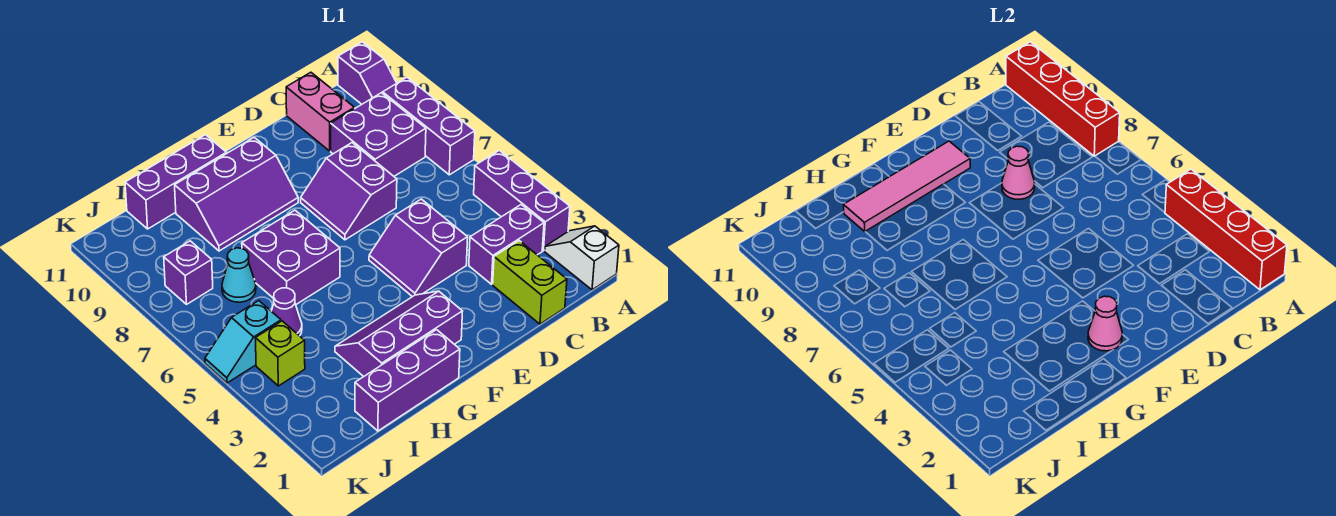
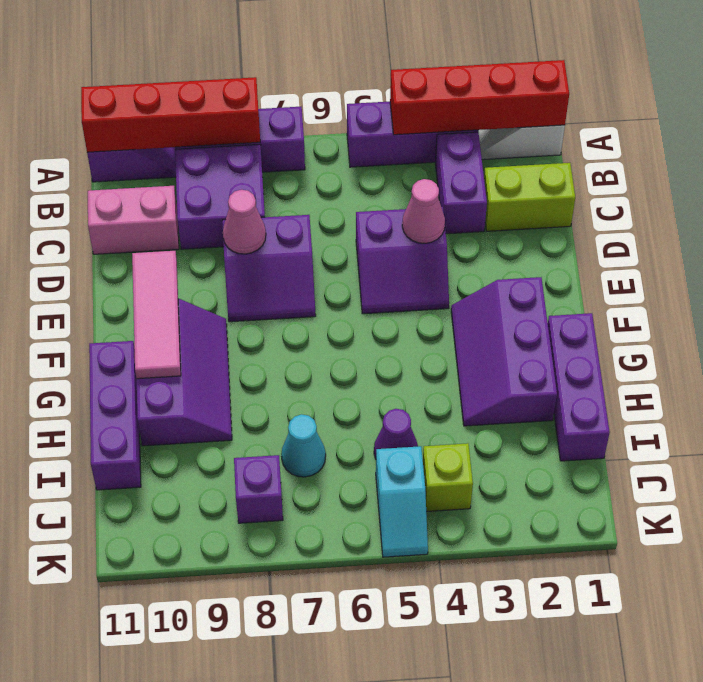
pink tile E10:H10 level 2 -> pink tile E10:G10 level 2
pink cone F2 level 2 -> pink cone D4 level 2
purple brick G6:H7 level 1 -> none

